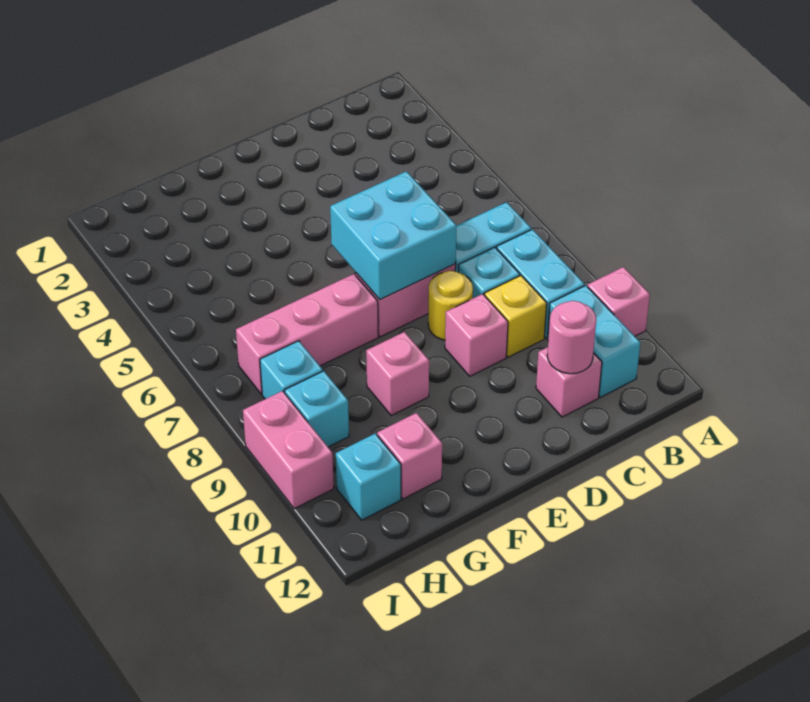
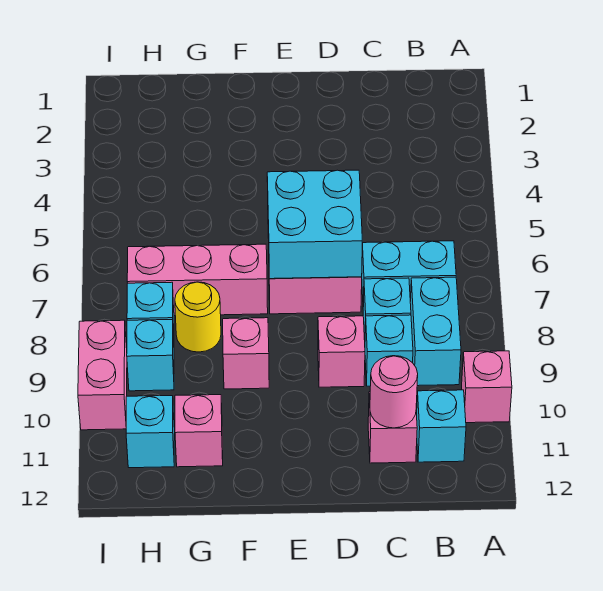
cyan brick B10:B11 level 1 -> cyan brick B11 level 1
yellow brick C9 level 1 -> cyan brick C9 level 1
yellow round brick D8 level 1 -> yellow round brick G8 level 1

